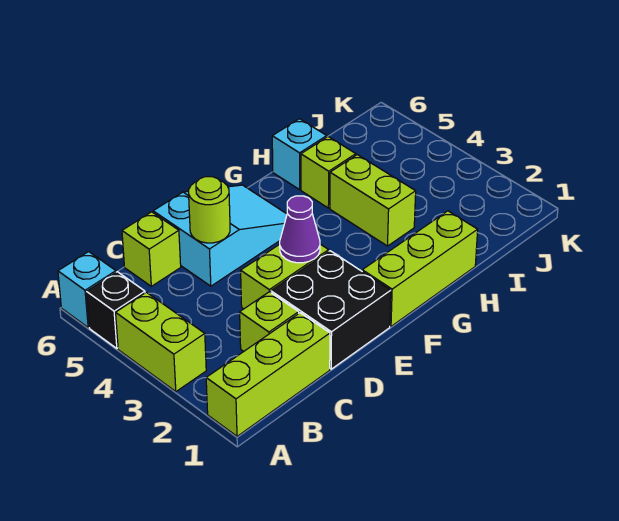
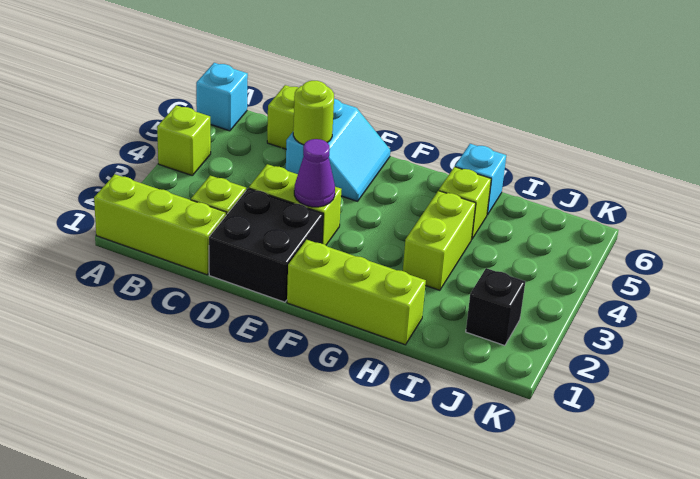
lime brick A3:A4 level 1 -> lime brick A4 level 1
black brick A5 level 1 -> black brick J2 level 1
cyan slope D5:F6 level 1 top D -> cyan slope D5:E6 level 1 top D

